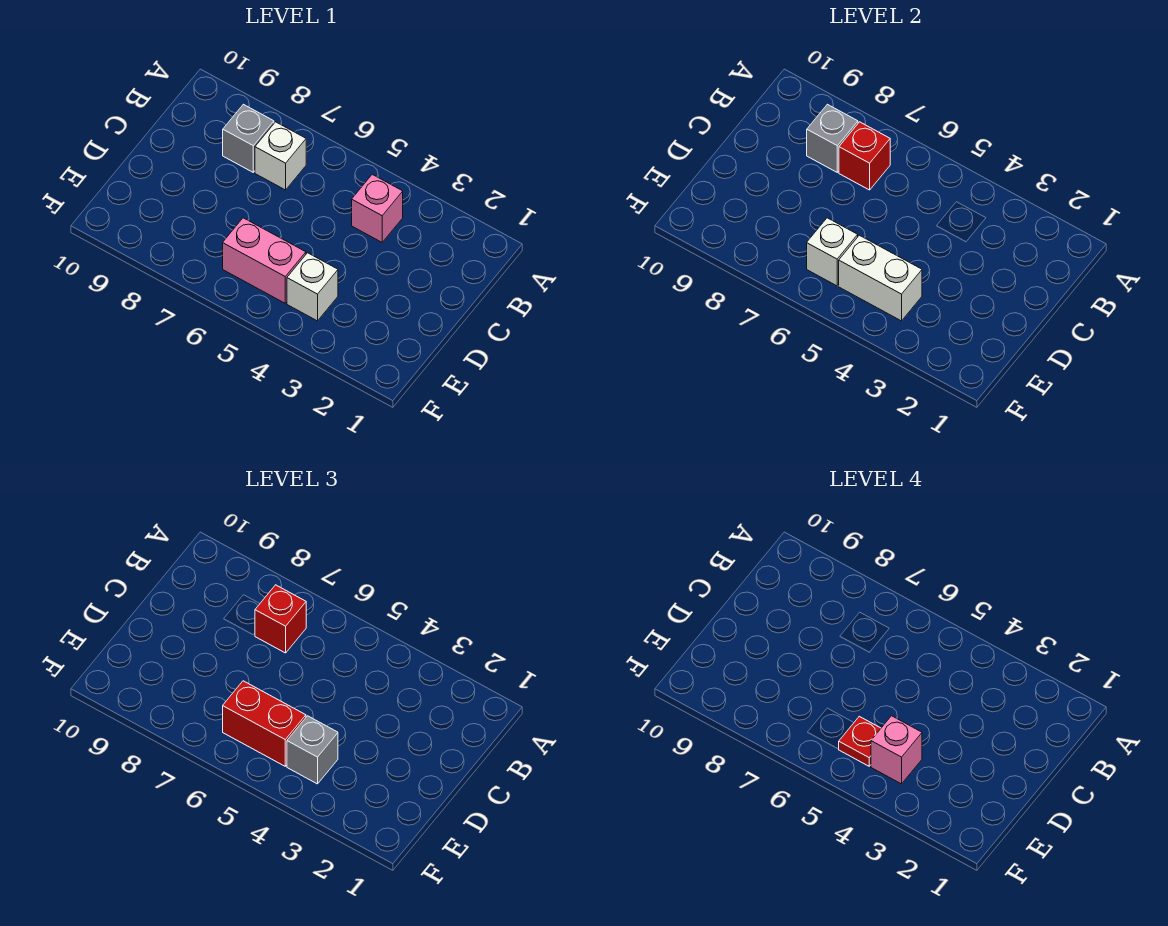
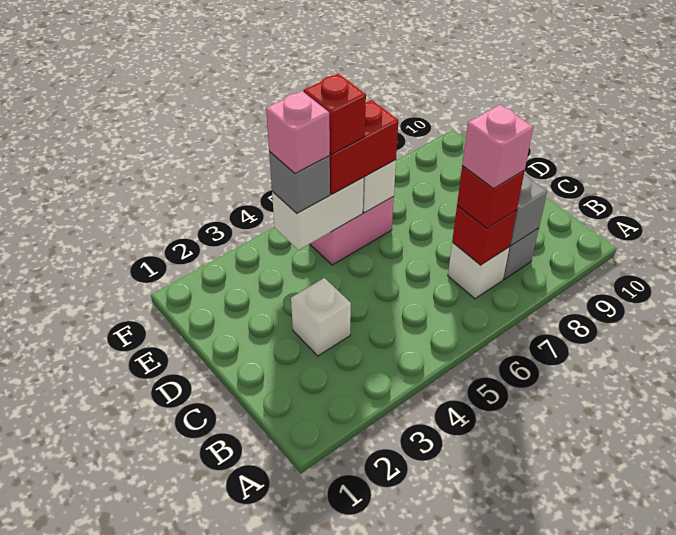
pink brick B4 level 1 -> pink brick B7 level 4
white brick E4 level 1 -> white brick C3 level 1
red plate E5 level 4 -> red brick E5 level 4

